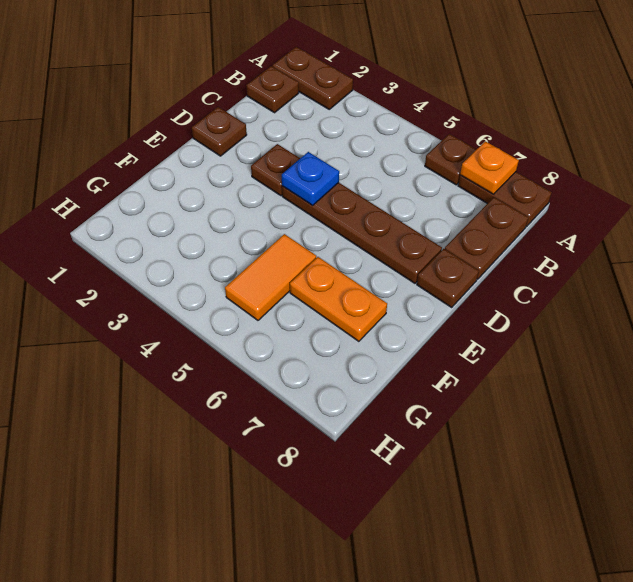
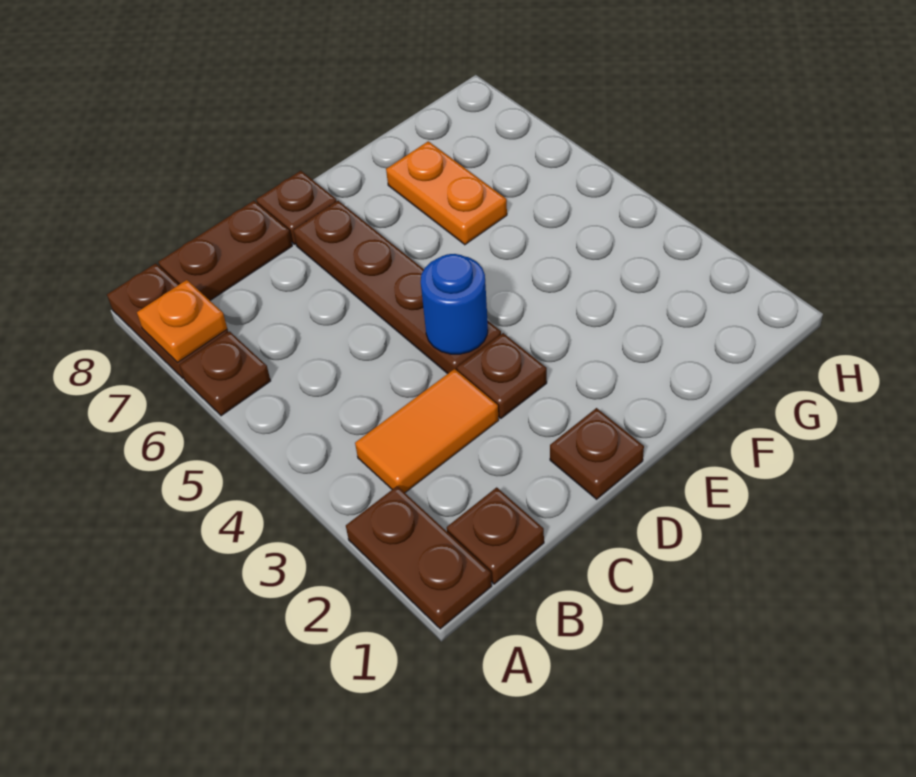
blue plate D4 level 2 -> blue round brick D4 level 2
orange tile F5:G5 level 1 -> orange tile B3:C3 level 1

